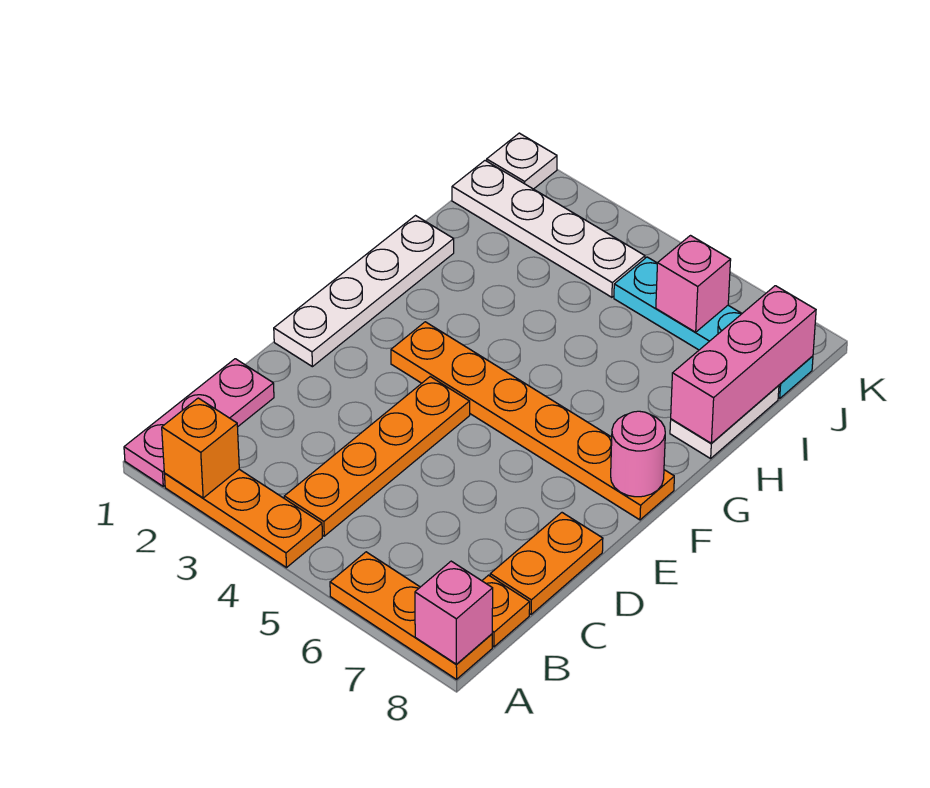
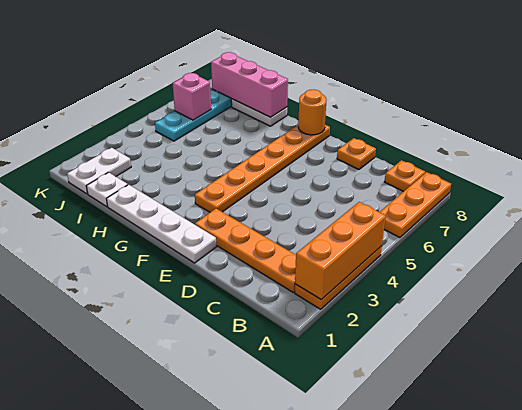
pink plate A1:C1 level 1 -> none
orange brick A2 level 2 -> orange brick A2:A4 level 2
pink brick A8 level 2 -> none
orange plate B4:E4 level 1 -> orange plate B2:E2 level 1
orange plate C8:D8 level 1 -> orange plate D8 level 1
pink round brick F8 level 2 -> orange round brick F8 level 2
white plate J1:J4 level 1 -> white plate J1:J2 level 1
white plate K1 level 1 -> white plate I1 level 1

